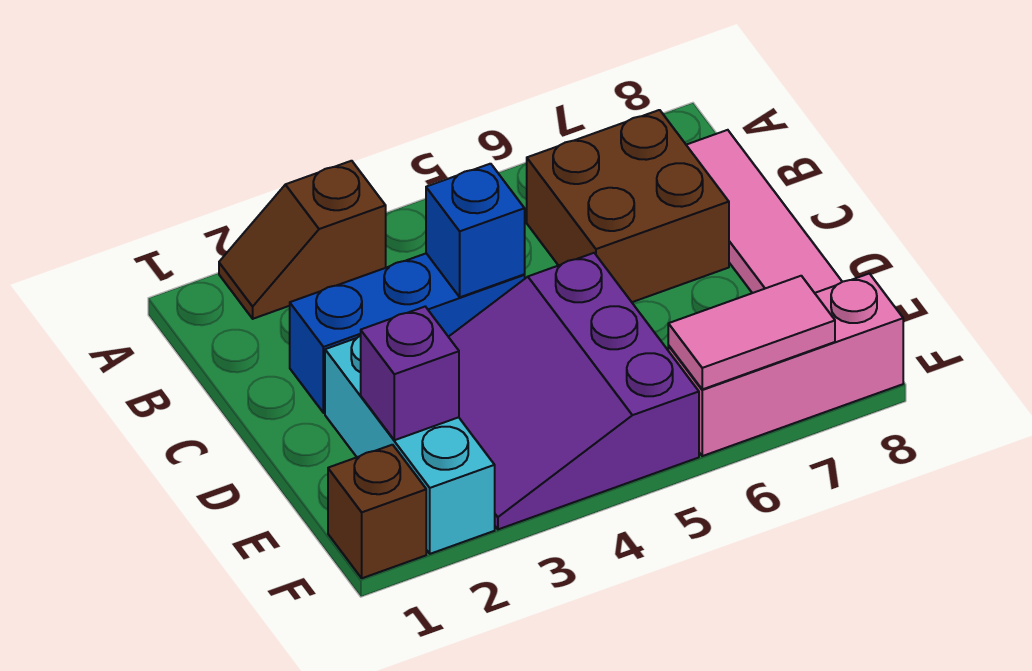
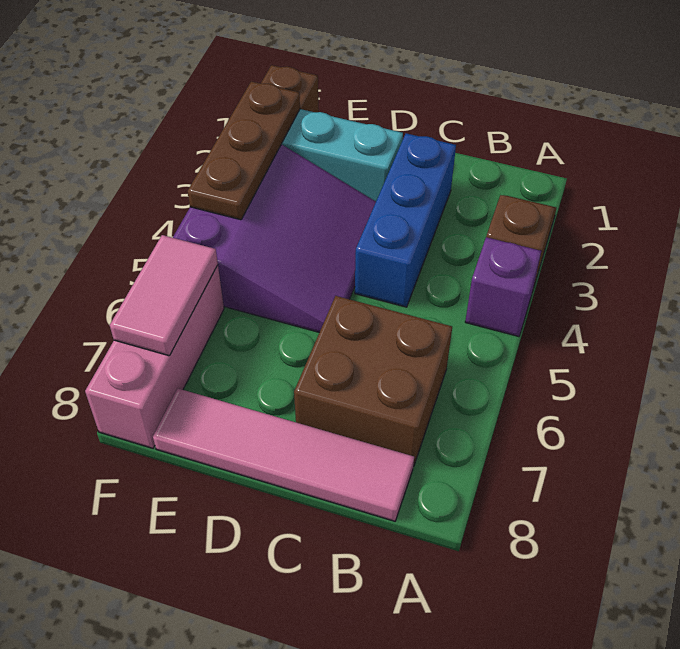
blue brick C4 level 2 -> none
purple slope D3:F5 level 1 top 5 -> purple slope D3:F5 level 1 top F
purple brick E2 level 2 -> purple brick A4 level 1
none -> brown plate F2:F4 level 2

